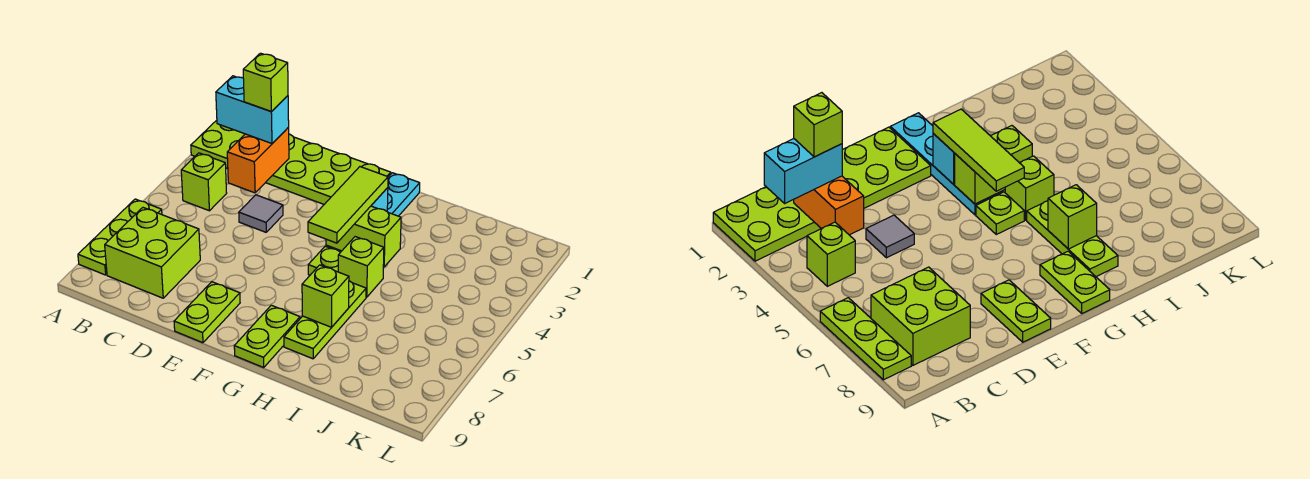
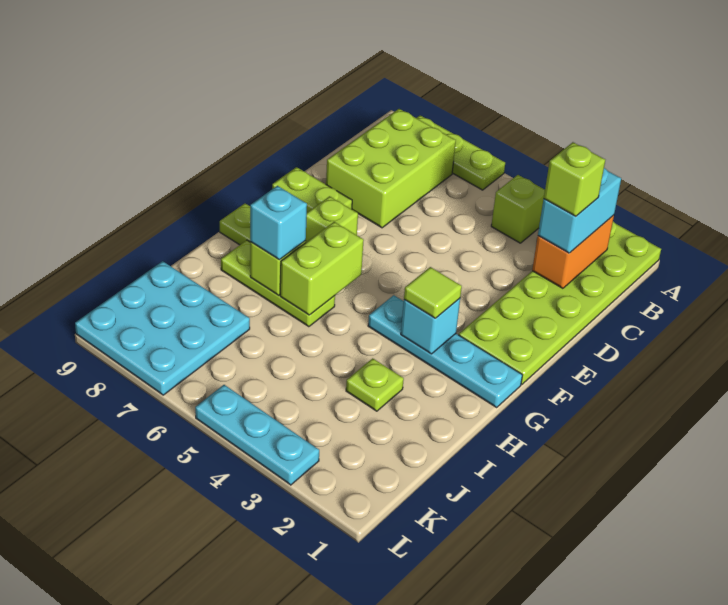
lime brick B7:C8 level 1 -> lime brick B7:D8 level 1
orange brick C2:C3 level 2 -> orange brick B2:C2 level 2
grey tile D4 level 1 -> none
lime tile G3:G5 level 3 -> lime tile G3 level 3
lime brick G4:H4 level 2 -> lime brick G6:H6 level 2
lime plate G5 level 1 -> lime plate I3 level 1
lime brick H5 level 1 -> lime brick F7 level 1
none -> cyan brick H7 level 3
none -> cyan plate J7:L9 level 1
none -> cyan plate L3:L5 level 1

